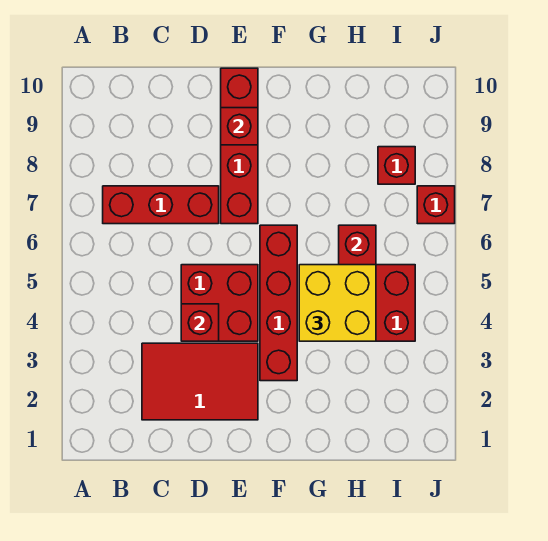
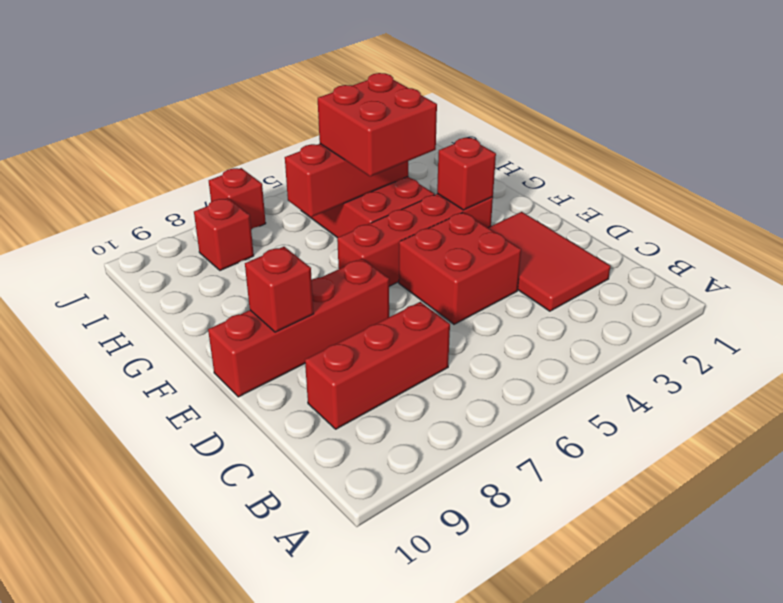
red brick B7:D7 level 1 -> red brick C7:C9 level 1
red brick D4 level 2 -> red brick F3 level 2
yellow brick G4:H5 level 3 -> red brick G4:H5 level 3

